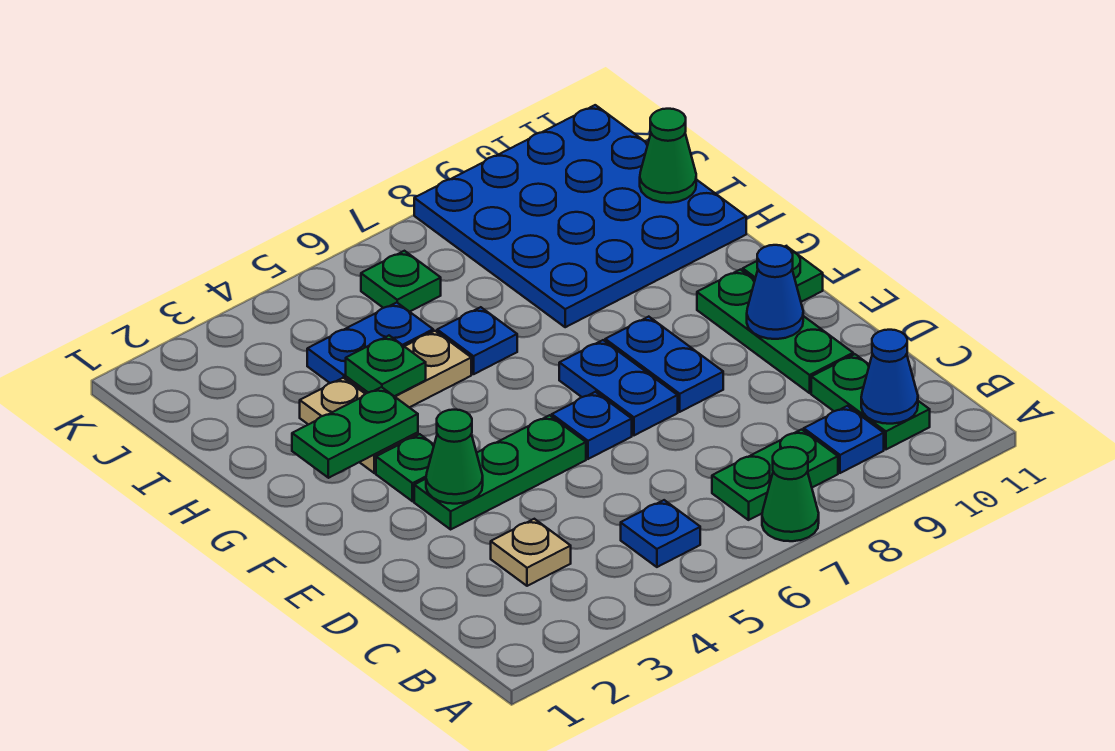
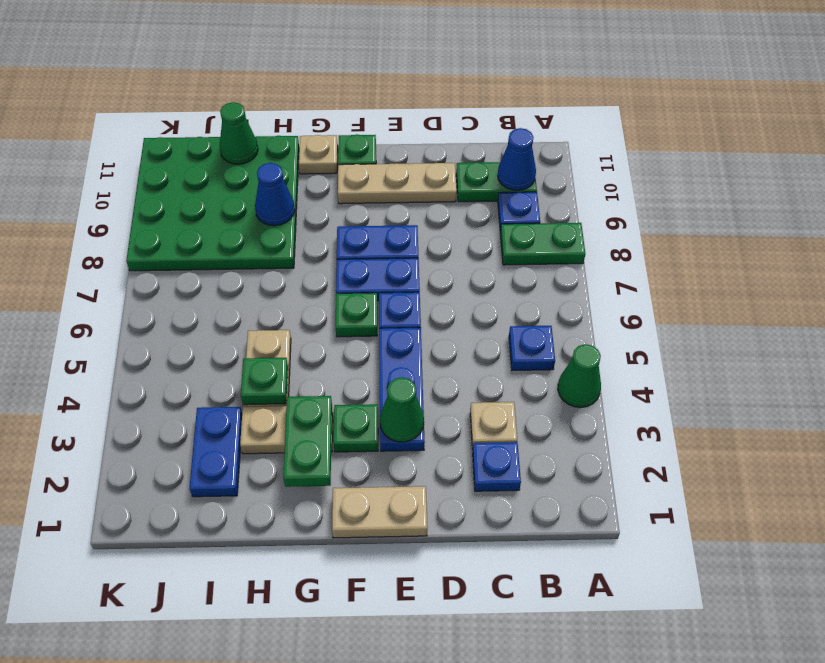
green cone A7 level 1 -> green cone A4 level 1
green plate B7:B8 level 1 -> green plate A8:B8 level 1
green plate D10:F10 level 1 -> tan plate D10:F10 level 1
none -> tan plate E1:F1 level 1
green plate E3:E5 level 1 -> blue plate E3:E5 level 1
blue cone E10 level 2 -> blue cone H9 level 2
none -> tan plate G11 level 1
blue plate H6 level 1 -> blue plate C2 level 1
blue plate H8:K11 level 1 -> green plate H8:K11 level 1
blue plate I4:I5 level 1 -> blue plate I2:I3 level 1
green plate J6 level 1 -> green plate F6 level 1

